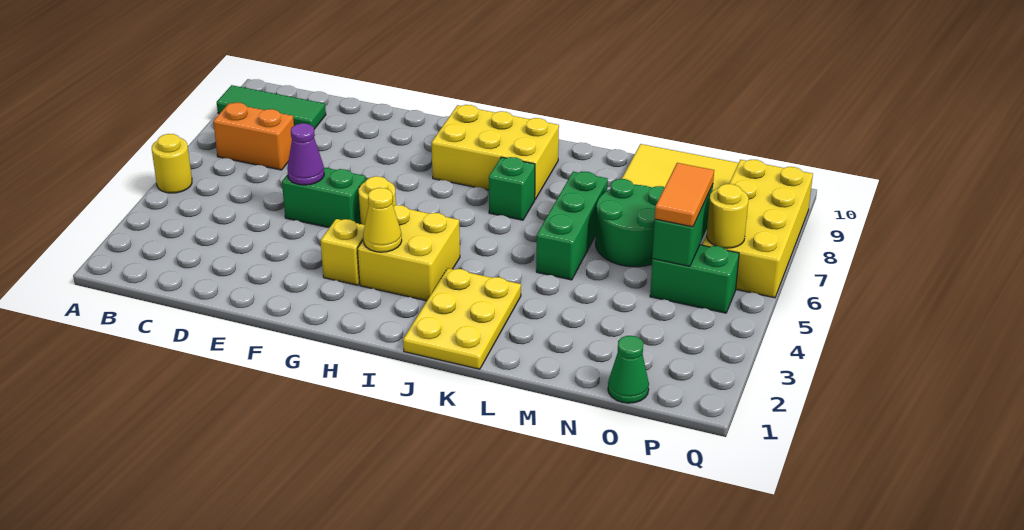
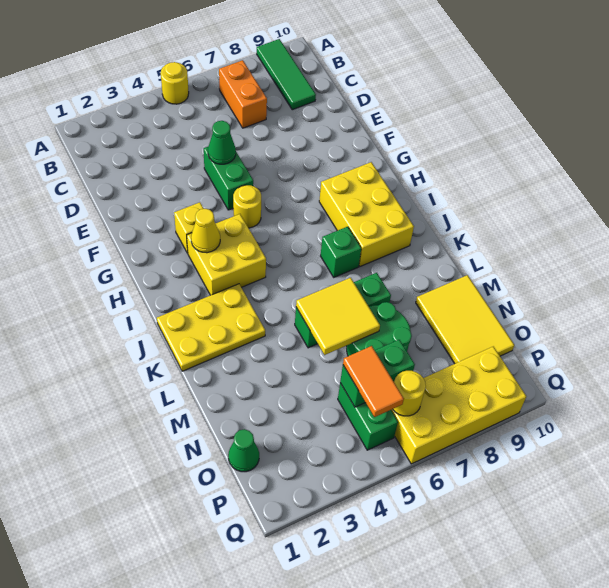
purple cone E5 level 2 -> green cone E5 level 2
none -> yellow tile L5:M6 level 2
orange tile O5:O6 level 3 -> orange tile O5:P5 level 3

